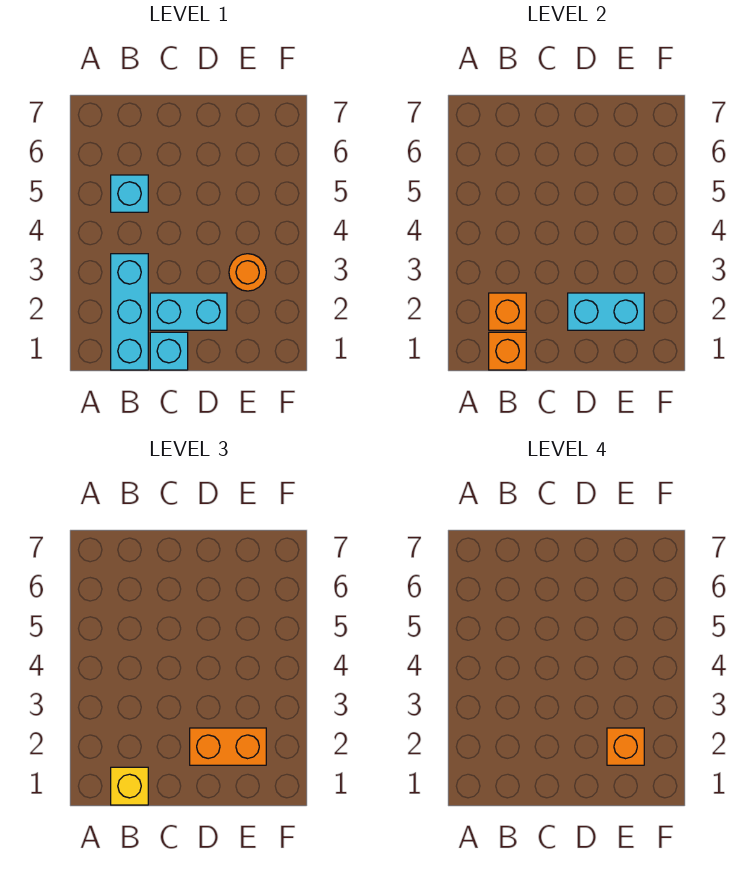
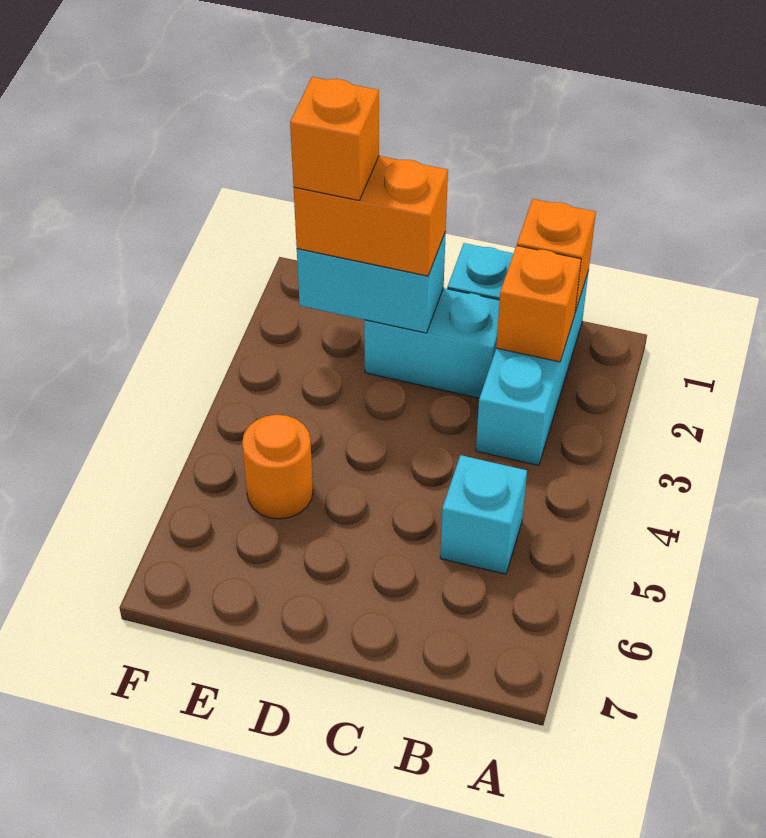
yellow brick B1 level 3 -> none
orange round brick E3 level 1 -> orange round brick E5 level 1

